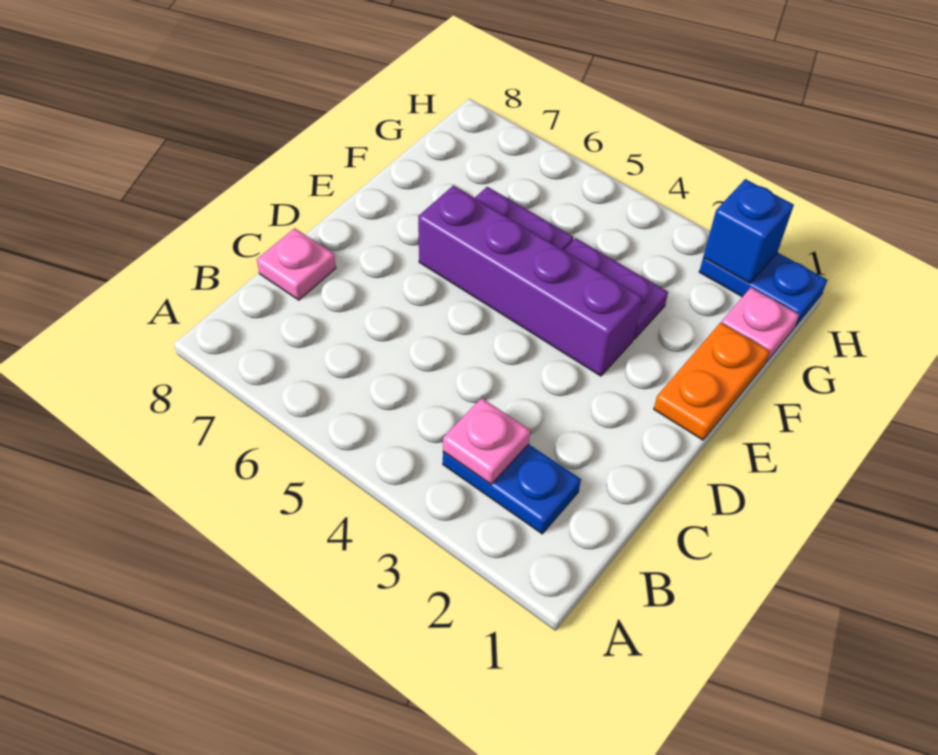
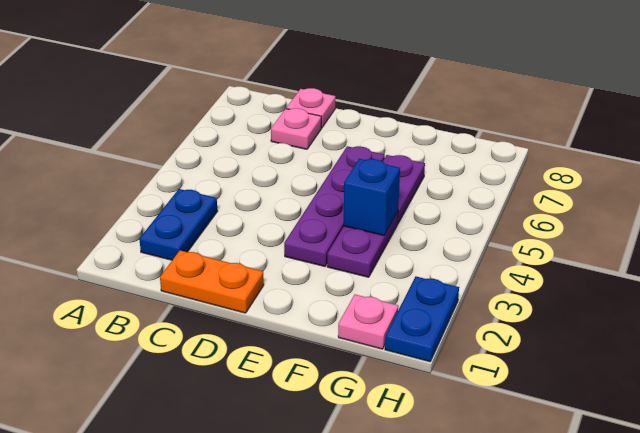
pink plate B3 level 2 -> pink plate C7 level 1
orange plate E1:F1 level 1 -> orange plate C1:D1 level 1
purple brick E3:E6 level 1 -> purple plate E3:E6 level 1
blue brick H2 level 2 -> blue brick F4 level 2

